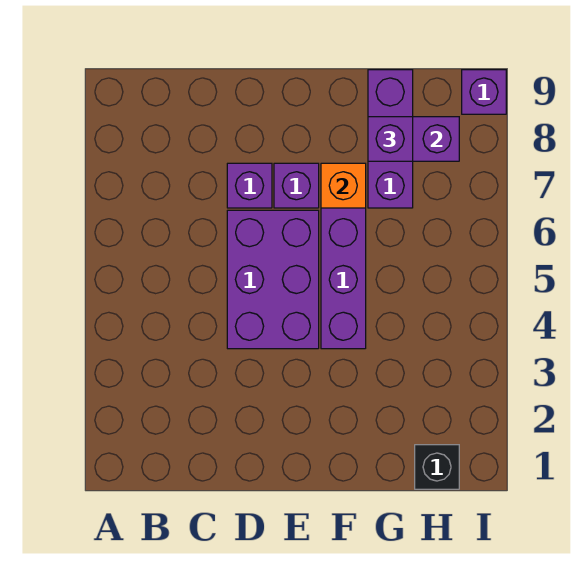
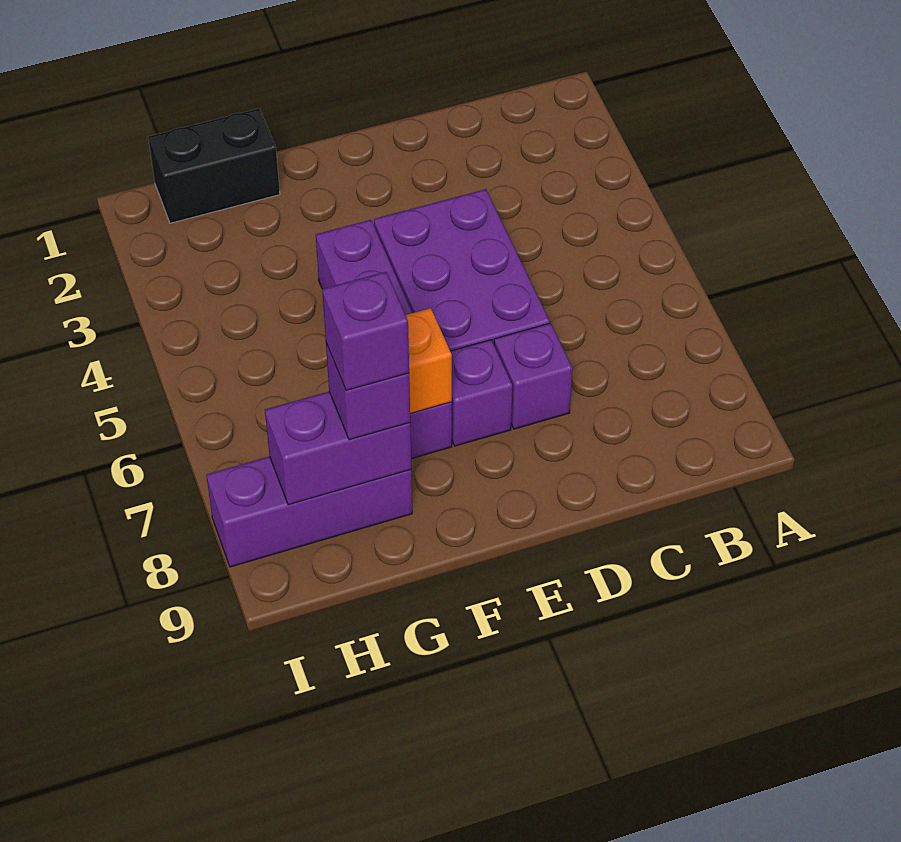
purple brick G7:G9 level 1 -> purple brick G8:I8 level 1
black brick H1 level 1 -> black brick G1:H1 level 1
purple brick I9 level 1 -> purple brick G8 level 4

